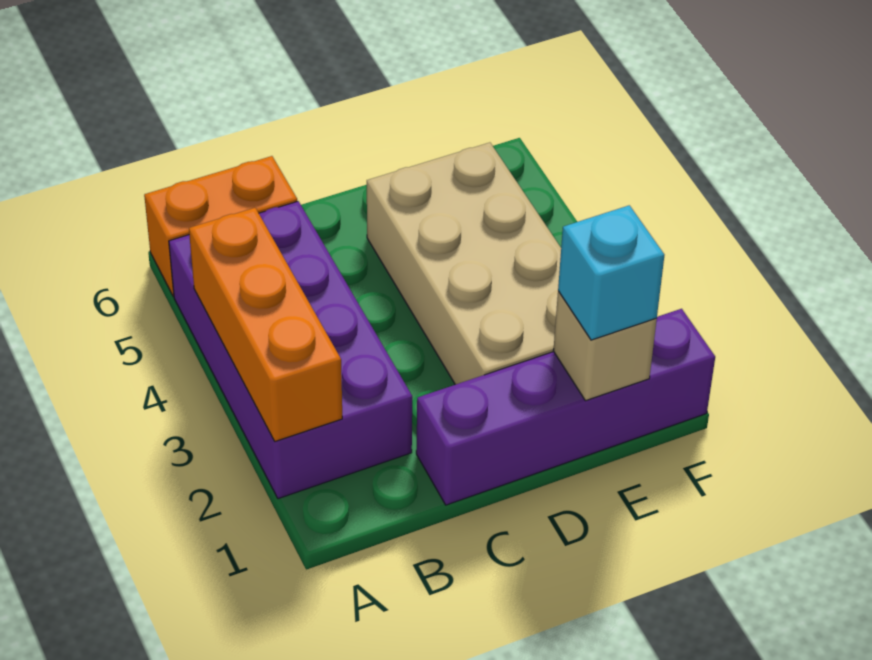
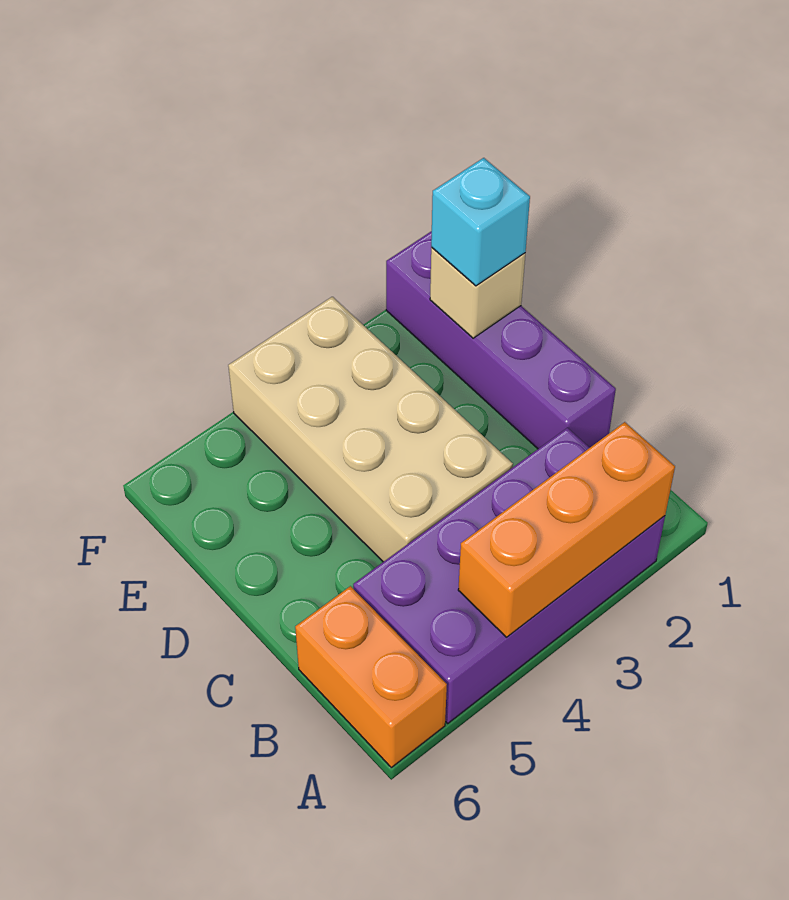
tan brick D2:E5 level 1 -> tan brick C3:F4 level 1

